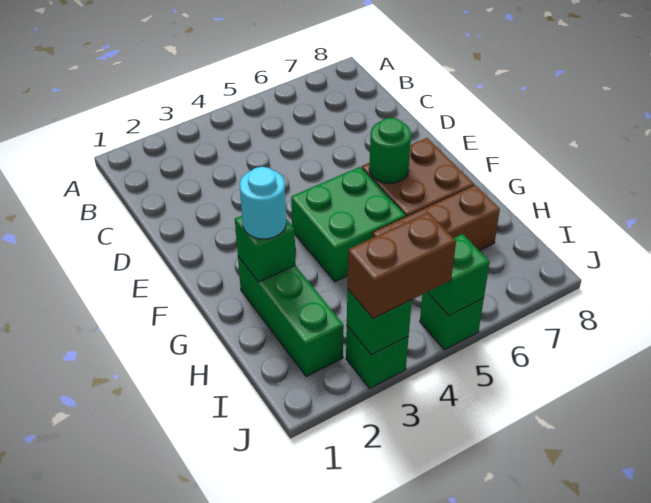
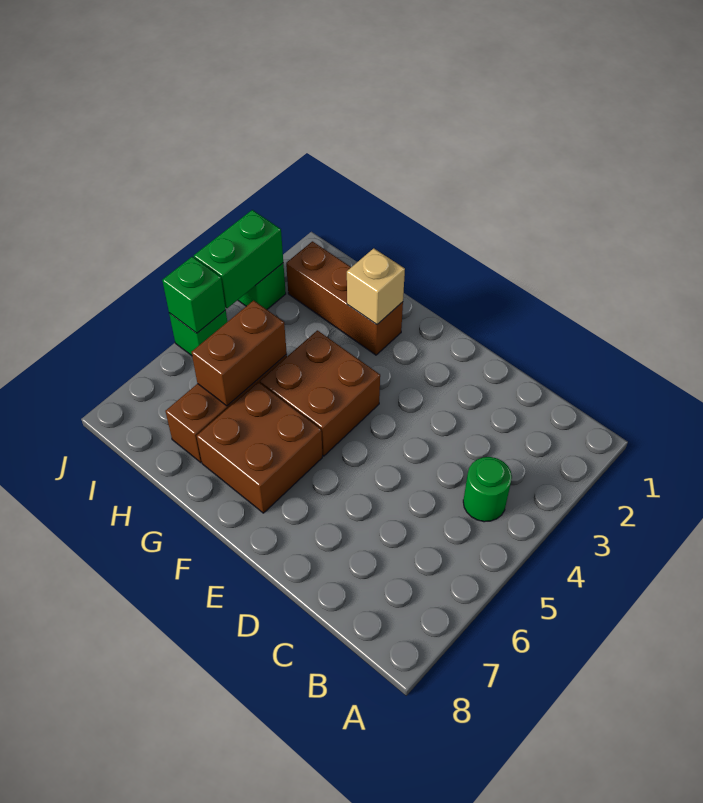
green brick F4:G5 level 1 -> brown brick F4:G5 level 1
green round brick F6 level 2 -> green round brick B4 level 1
green brick G2:I2 level 1 -> brown brick G2:I2 level 1
green brick G2 level 2 -> tan brick G2 level 2
cyan round brick G2 level 3 -> none
green brick J3 level 2 -> green brick J3:J4 level 2
brown brick J3:J4 level 3 -> brown brick H5:H6 level 2

